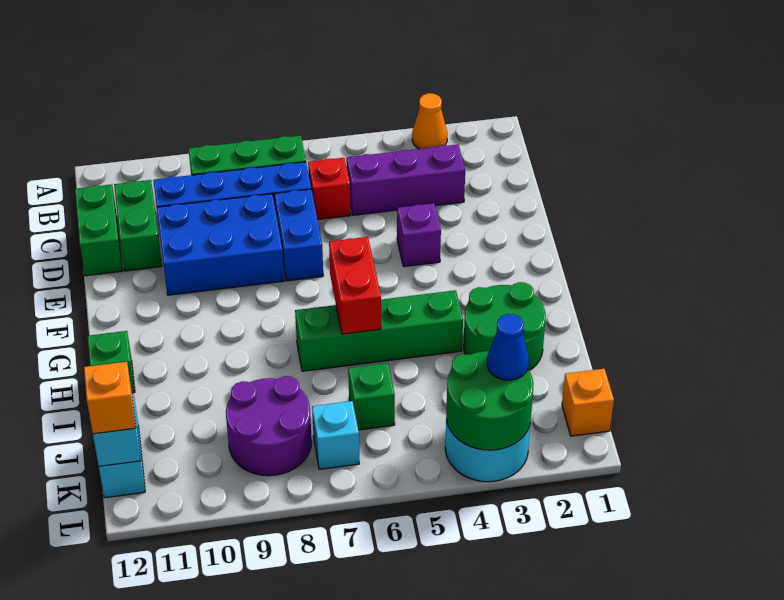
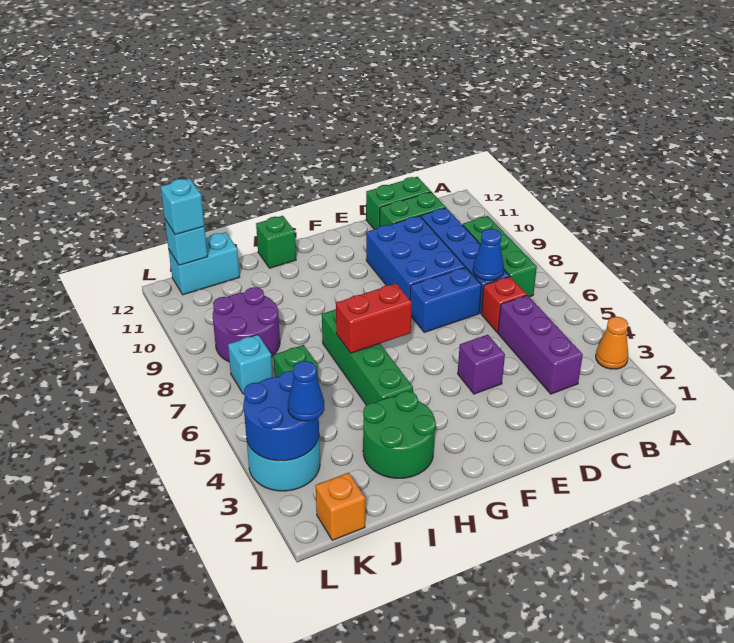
none -> blue cone C7 level 2
green round brick K3:L4 level 2 -> blue round brick K3:L4 level 2
orange brick K12 level 3 -> cyan brick K12 level 3

